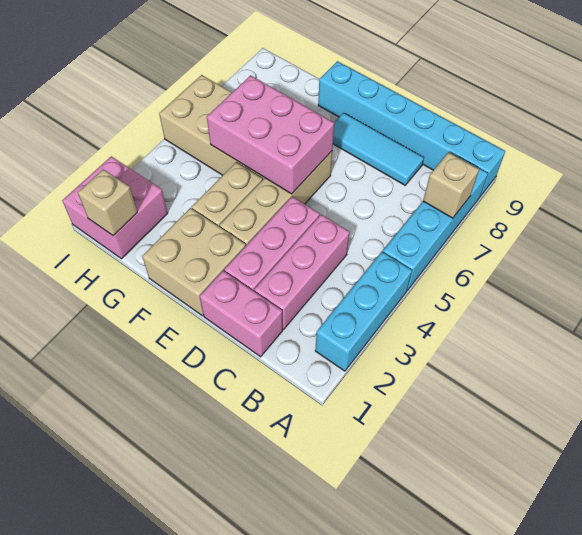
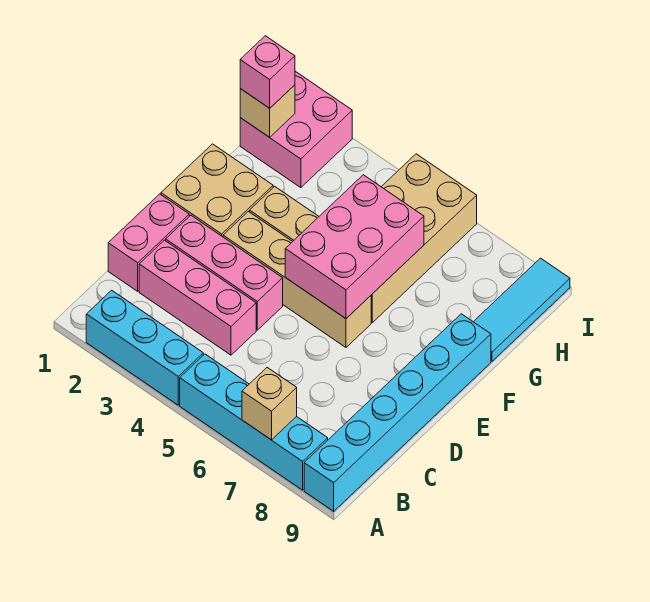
cyan tile C8:E8 level 1 -> cyan tile G9:I9 level 1
none -> pink brick H1 level 3

